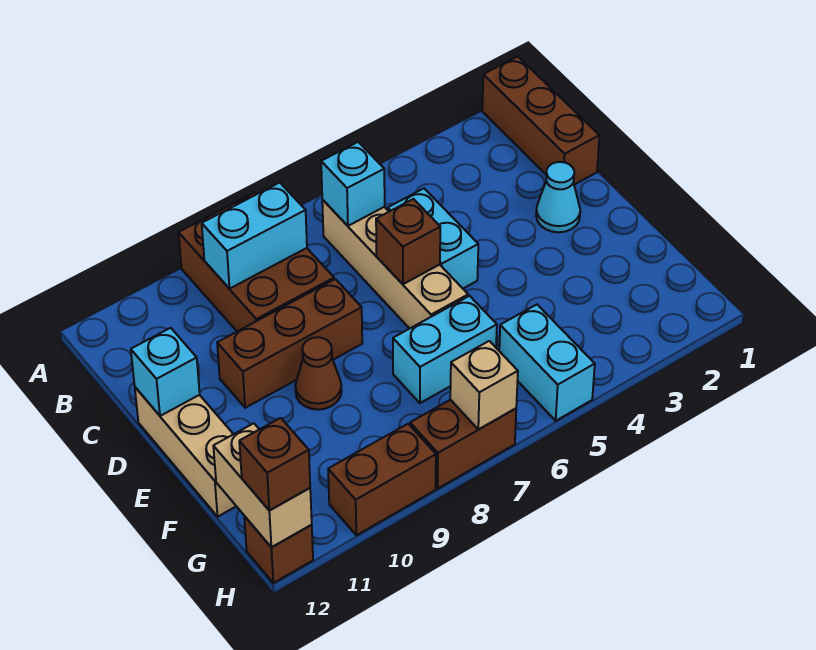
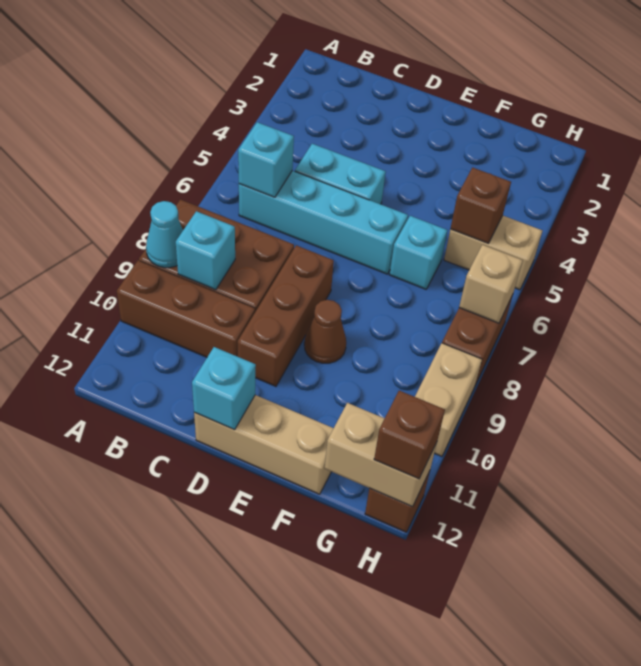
brown brick A1:C1 level 1 -> brown brick A10:C10 level 1
tan brick B6:E6 level 1 -> cyan brick B6:E6 level 1
cyan brick B8:B9 level 2 -> cyan brick B9 level 2
cyan cone D2 level 1 -> cyan cone A9 level 2
brown brick D6 level 2 -> brown brick G5 level 2
cyan brick F6:F7 level 1 -> cyan brick F6 level 1
cyan brick G5:H5 level 1 -> tan brick G5:H5 level 1
brown brick H9:H10 level 1 -> tan brick H9:H10 level 1

